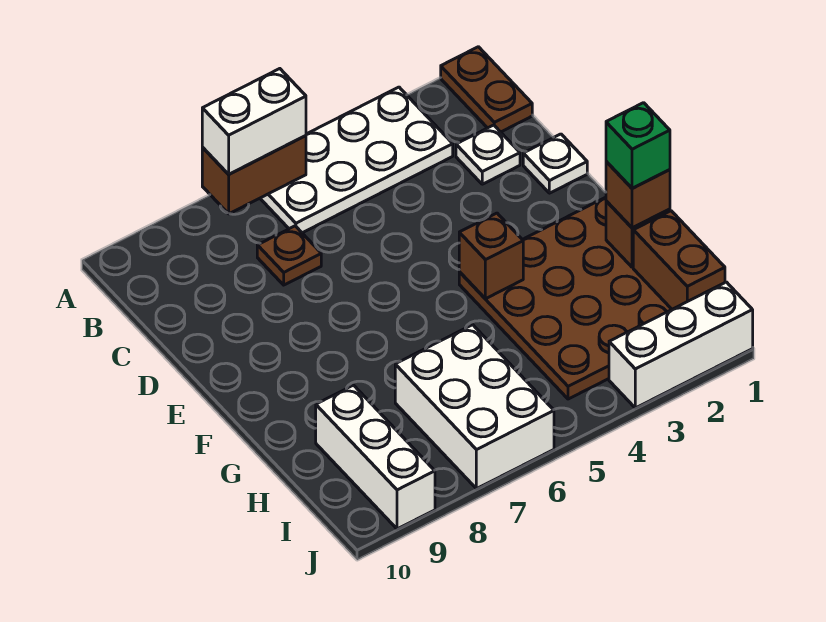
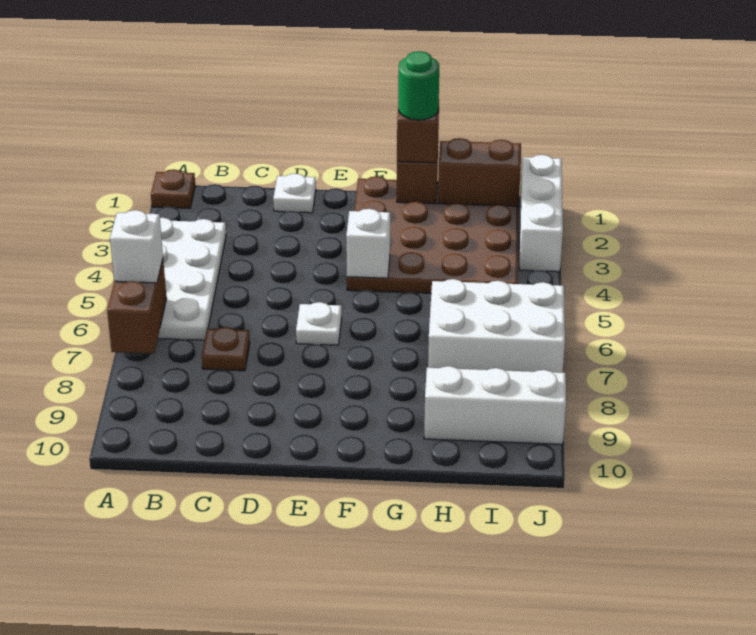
brown plate A1:B1 level 1 -> brown plate A1 level 1
white brick A6:A7 level 3 -> white brick A6 level 3
white plate C2 level 1 -> white plate E6 level 1
brown brick F4 level 2 -> white brick F4 level 2
green brick G1 level 4 -> green round brick G1 level 4

